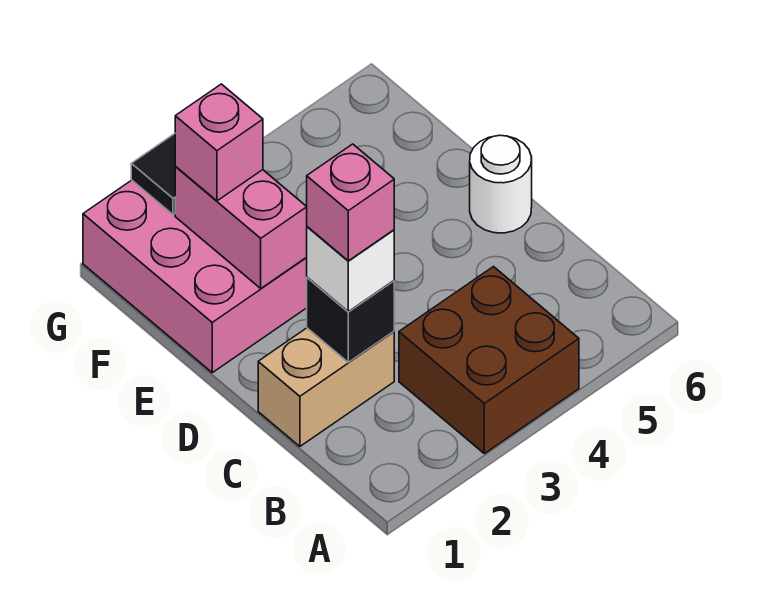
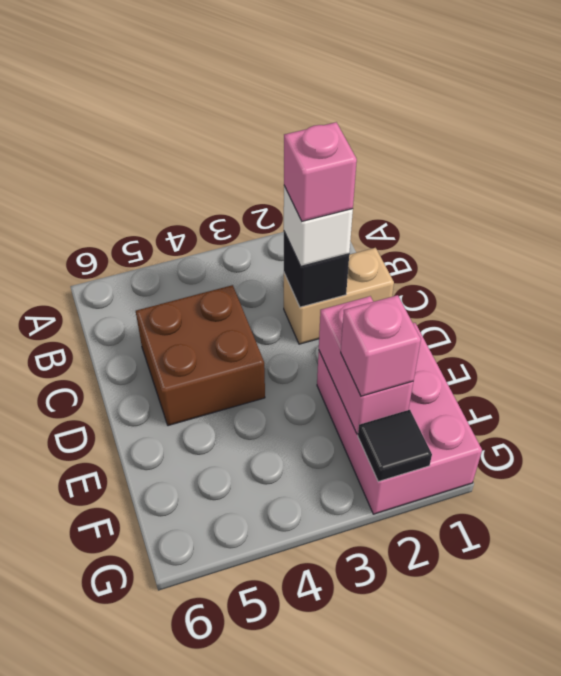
brown brick A3:B4 level 1 -> brown brick C4:D5 level 1
white round brick D6 level 1 -> none

